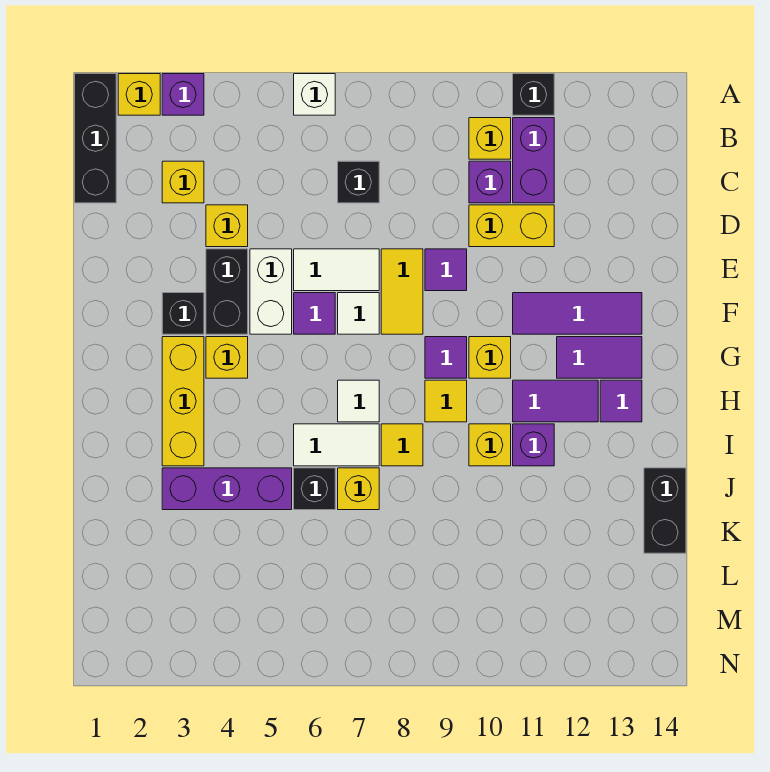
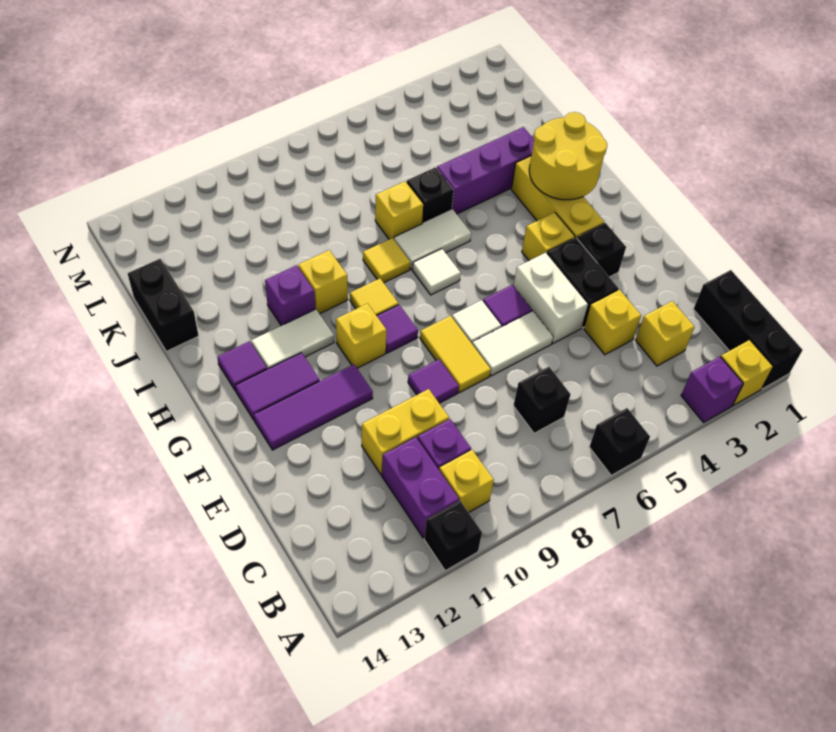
white brick A6 level 1 -> black brick A6 level 1
none -> yellow round brick H2:I3 level 2
purple tile H11:H12 level 1 -> white tile H11:H12 level 1

